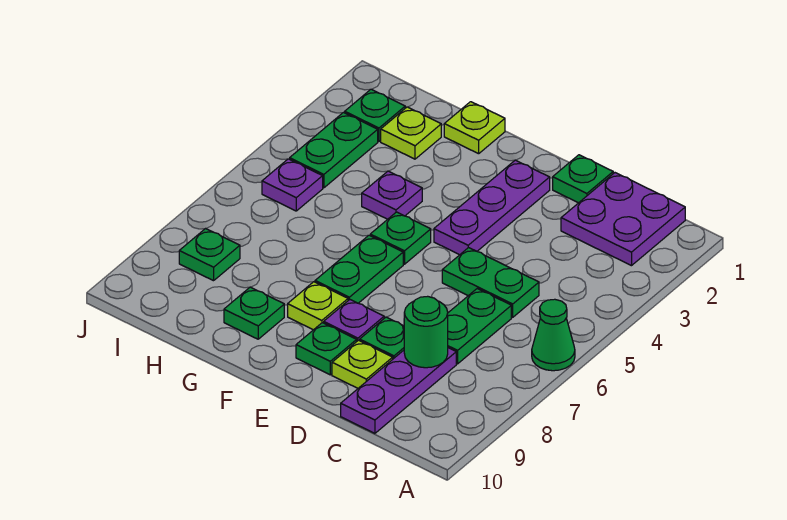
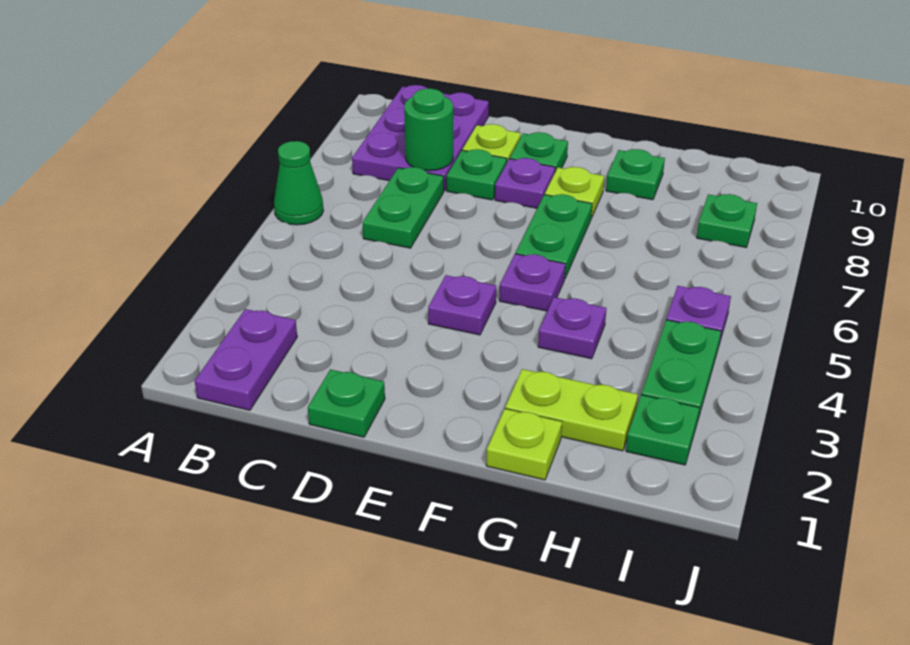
purple plate B1:C2 level 1 -> purple plate B1:B2 level 1
green plate C5:D5 level 1 -> none
purple plate C8:C10 level 1 -> purple plate B8:C10 level 1
purple plate E2:E4 level 1 -> purple plate E4 level 1
green plate F5 level 1 -> purple plate F5 level 1
lime plate H2 level 1 -> lime plate G2:H2 level 1

